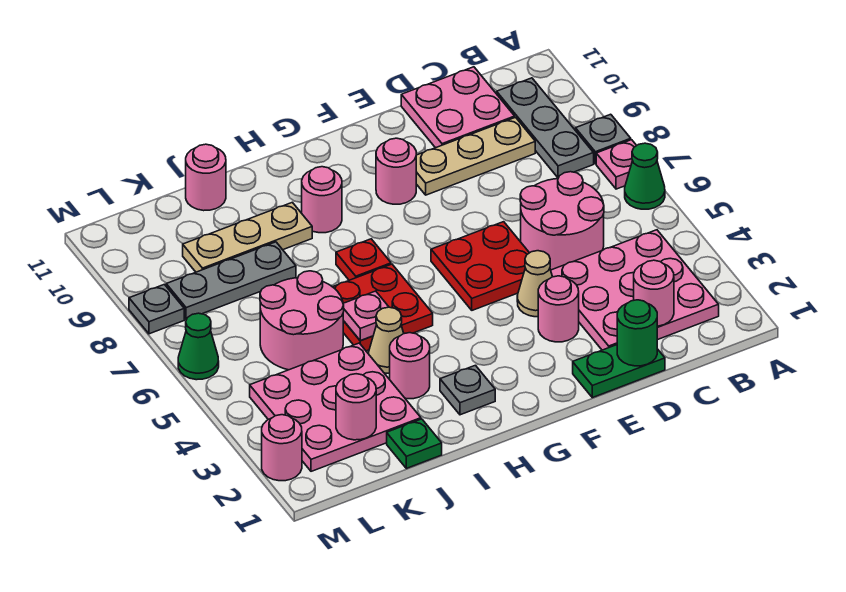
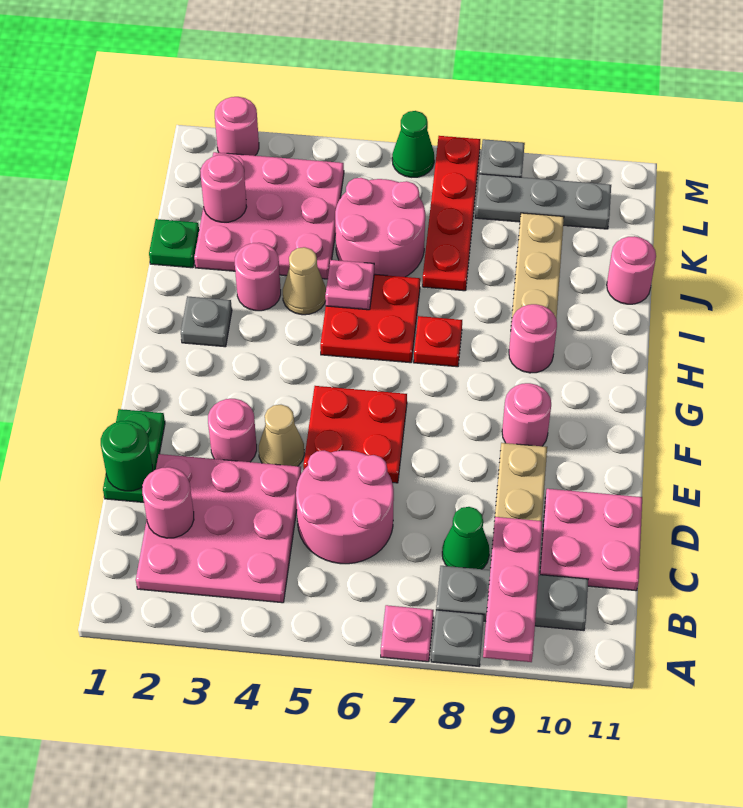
green cone A6 level 1 -> green cone C8 level 1
none -> pink plate A9:C9 level 2
none -> red plate J7:M7 level 1
grey plate J8:L8 level 1 -> grey plate L8:L10 level 1

